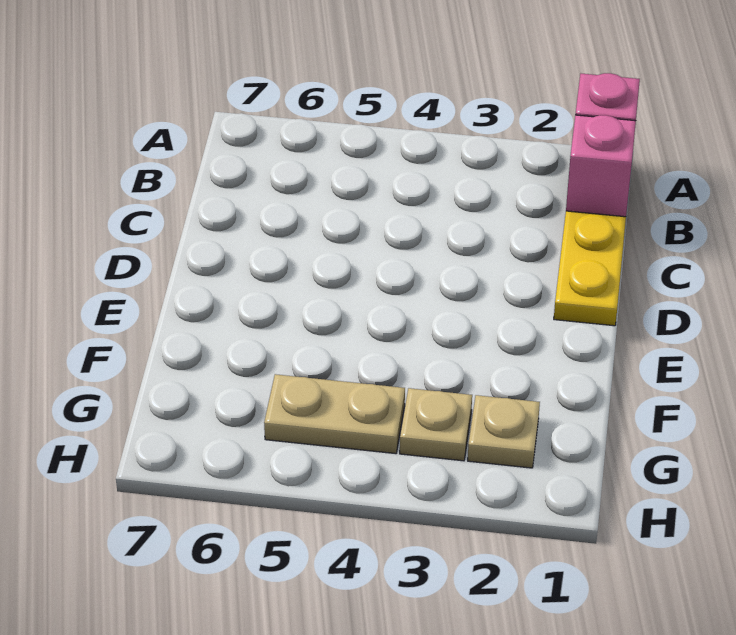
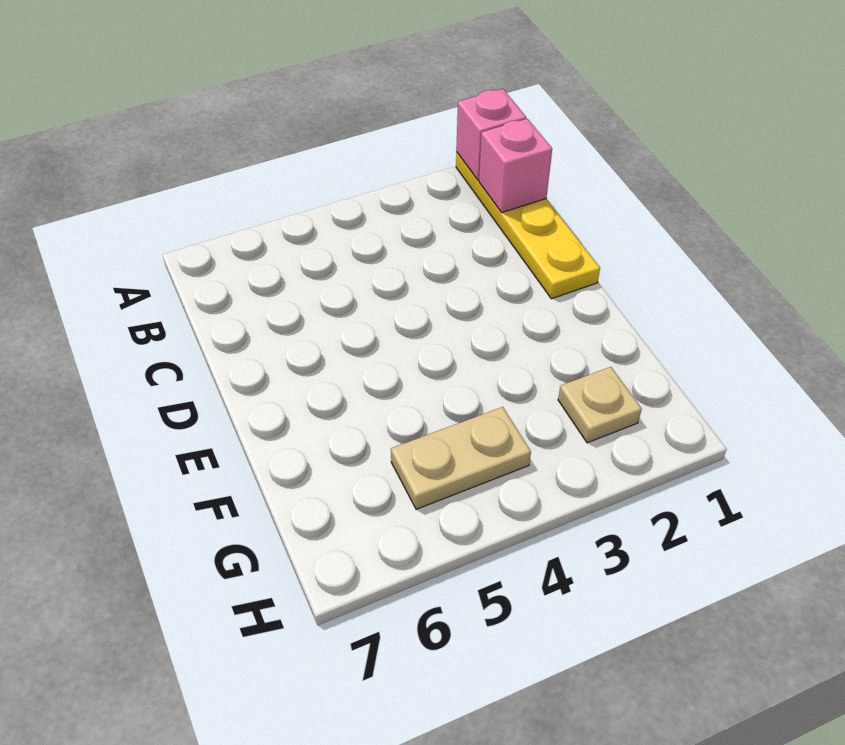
tan plate G3 level 1 -> none

